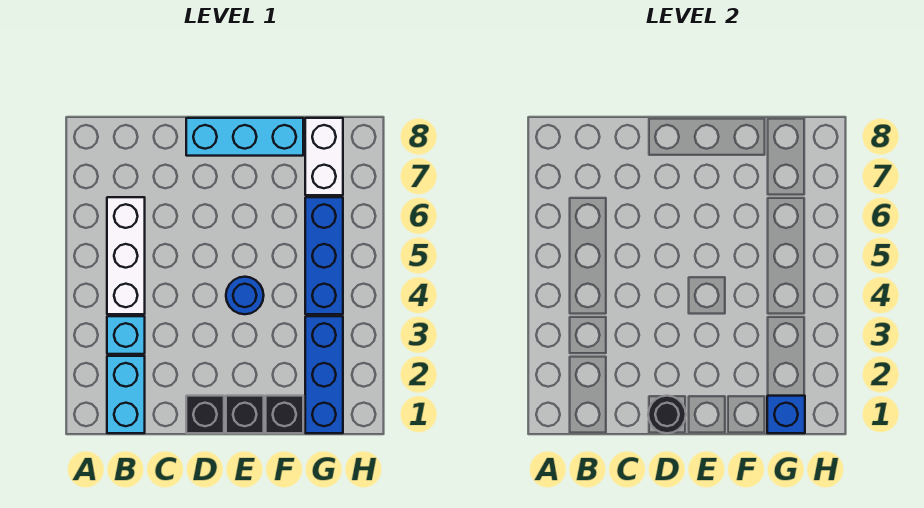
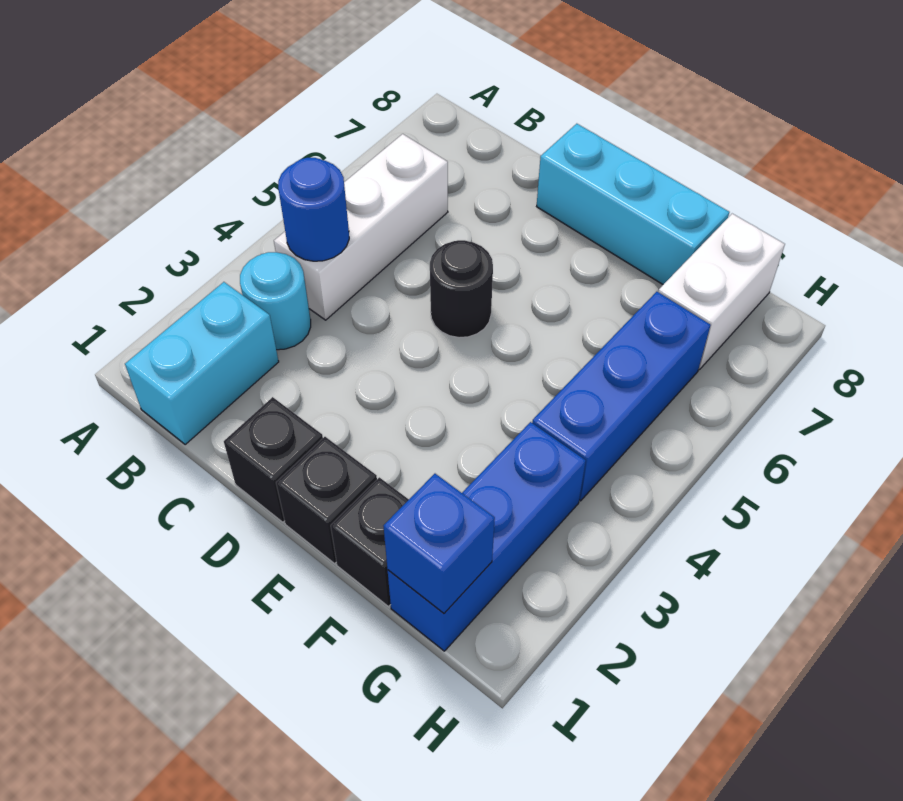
cyan brick B3 level 1 -> cyan round brick B3 level 1
black round brick D1 level 2 -> black round brick D5 level 1
blue round brick E4 level 1 -> blue round brick B4 level 2

